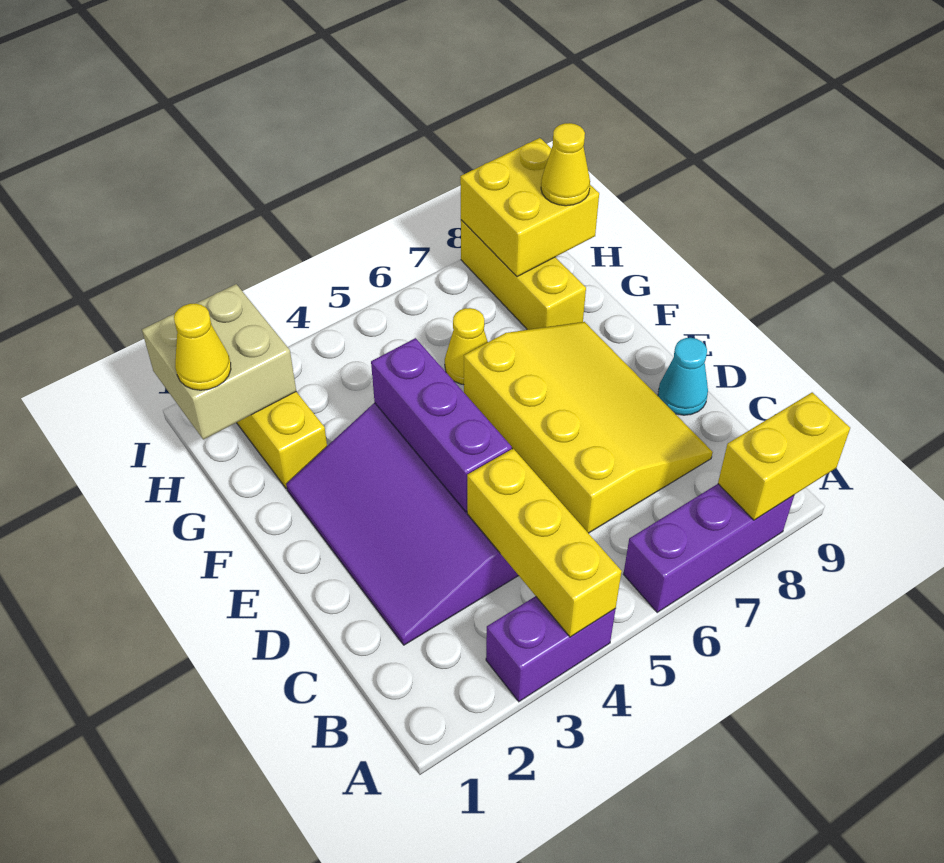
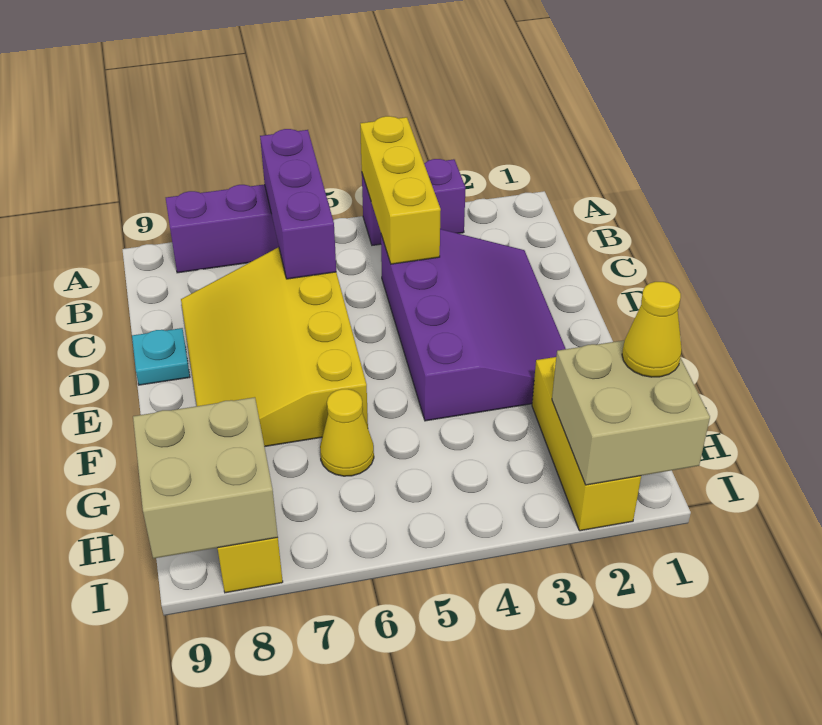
yellow brick A8:A9 level 2 -> none
purple brick D4:F4 level 2 -> purple brick A6:C6 level 2
cyan cone D9 level 1 -> cyan plate D9 level 1
yellow brick H8:I9 level 2 -> tan brick H8:I9 level 2
yellow cone H9 level 3 -> none

